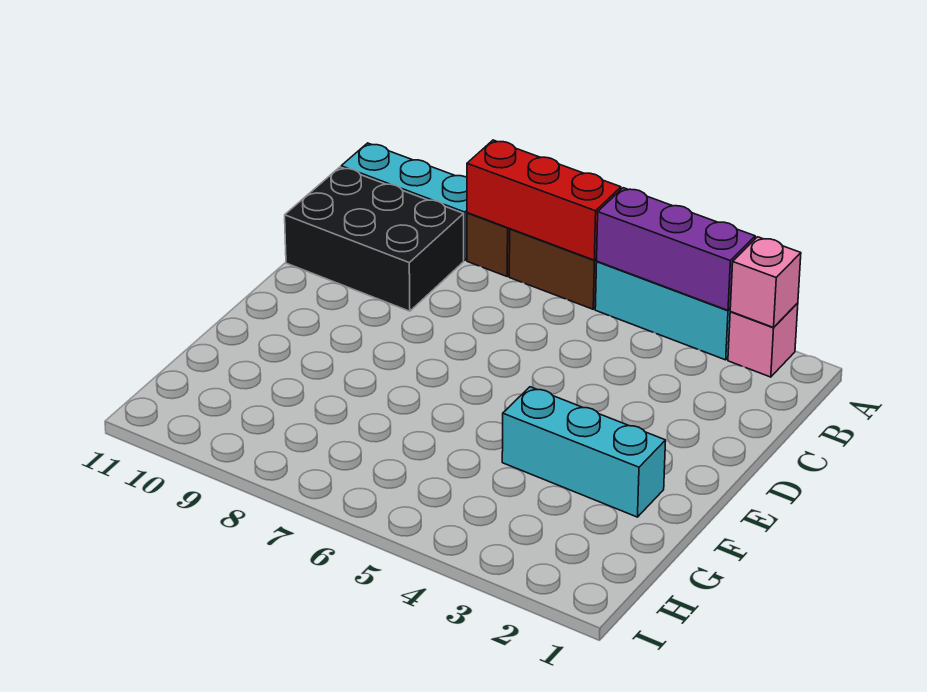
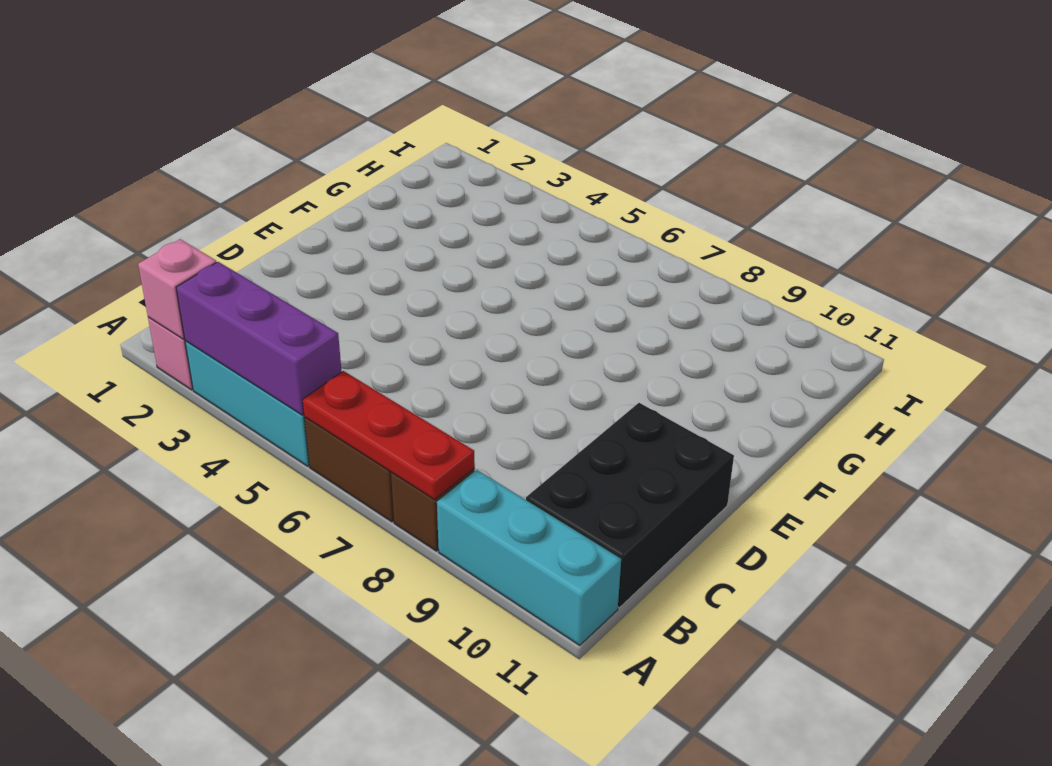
red brick A6:A8 level 2 -> red plate A6:A8 level 2
black brick B9:C11 level 1 -> black brick B10:D11 level 1
cyan brick F2:F4 level 1 -> none

